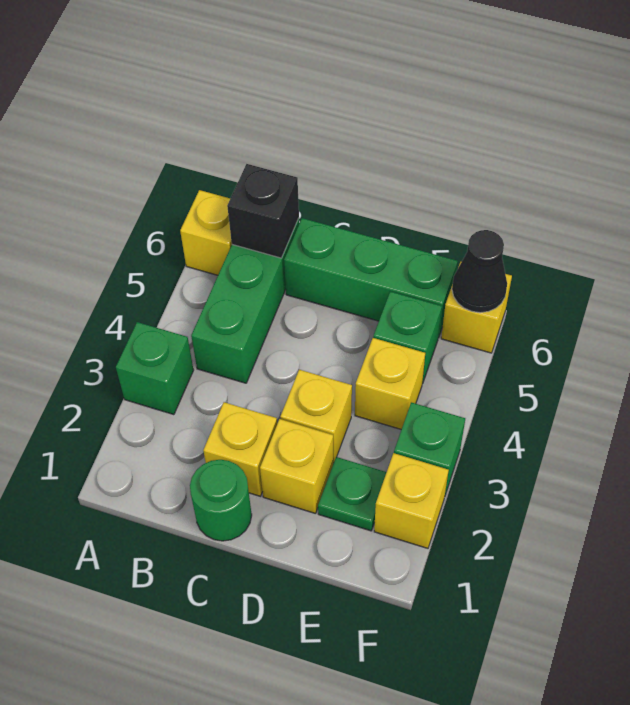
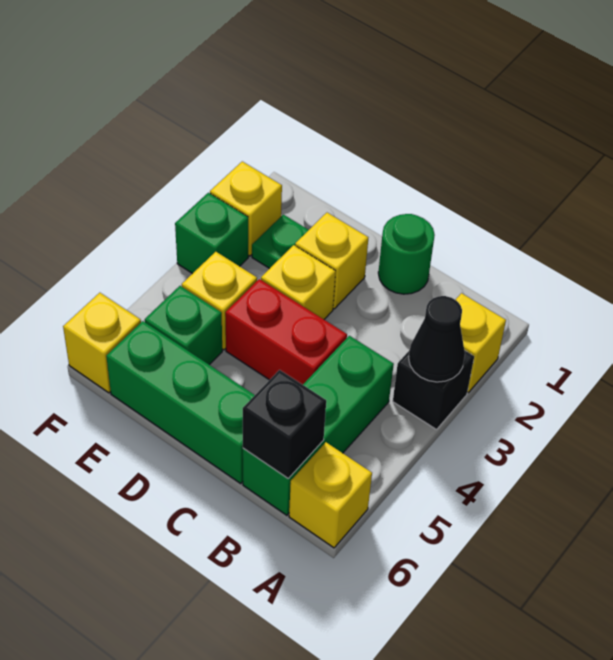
green brick A3 level 1 -> black brick A3 level 1
yellow brick C2 level 1 -> yellow brick A2 level 1
none -> red brick C4:D4 level 1
black cone F6 level 2 -> black cone A3 level 2

